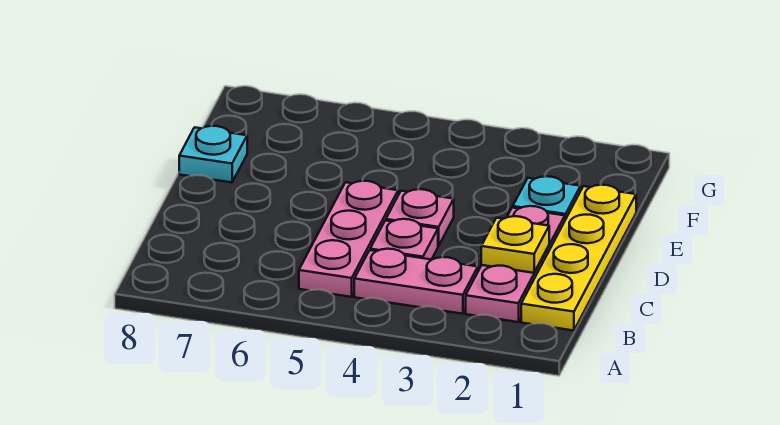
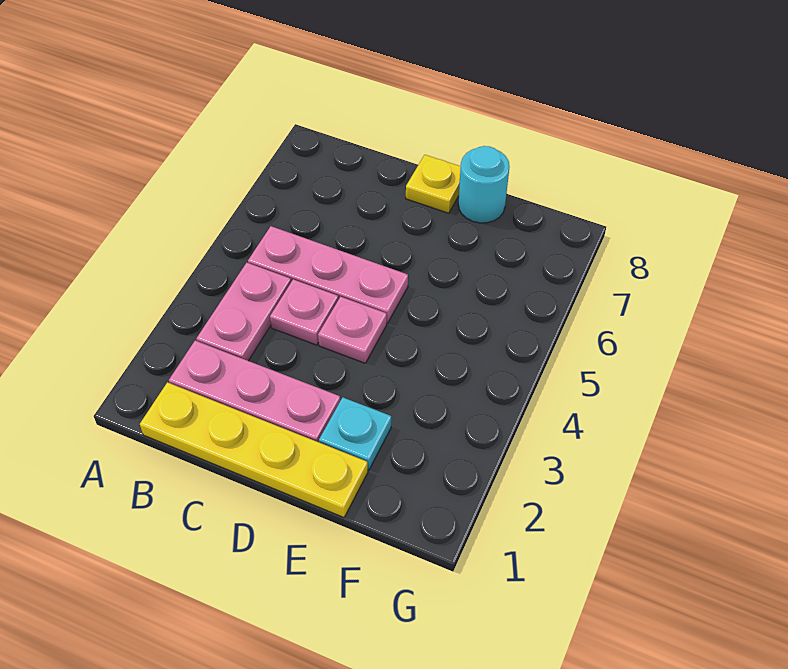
yellow plate C2 level 2 -> yellow plate D8 level 1
cyan plate E8 level 1 -> cyan round brick E8 level 1

